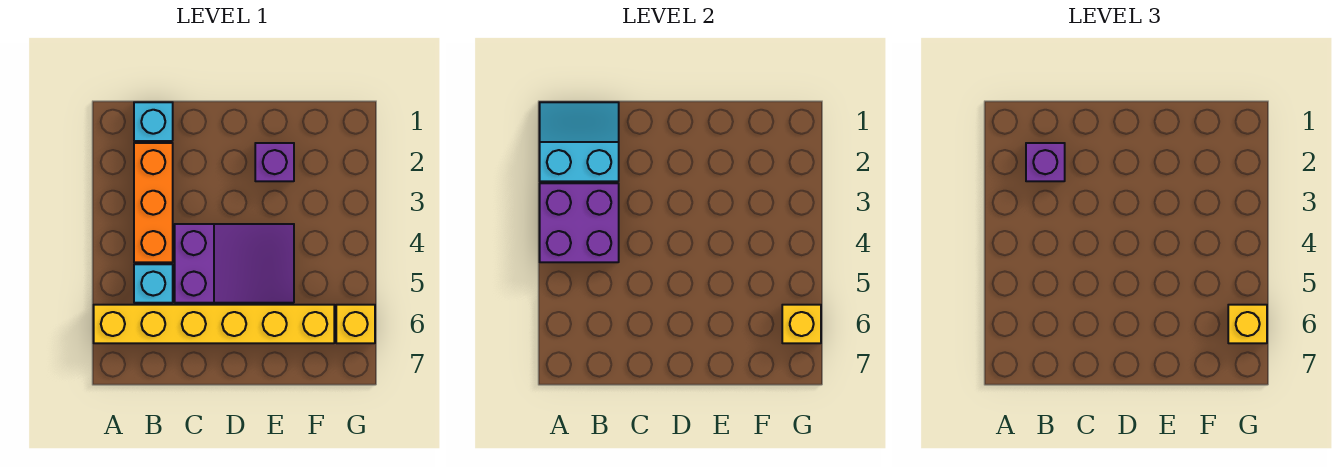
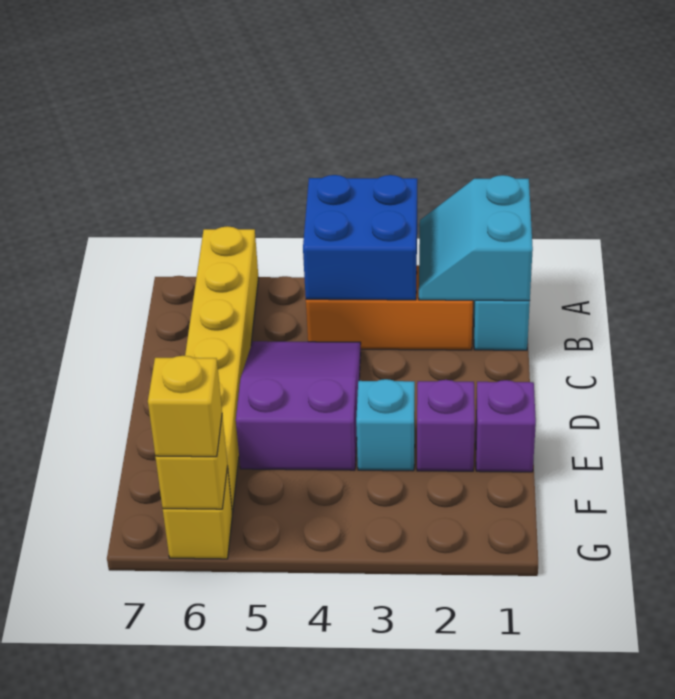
cyan slope A1:B2 level 2 top 2 -> cyan slope A1:B2 level 2 top 1
purple brick A3:B4 level 2 -> blue brick A3:B4 level 2
purple brick B2 level 3 -> purple brick E1 level 1
cyan brick B5 level 1 -> cyan brick E3 level 1
purple slope C4:E5 level 1 top C -> purple slope C4:E5 level 1 top E

